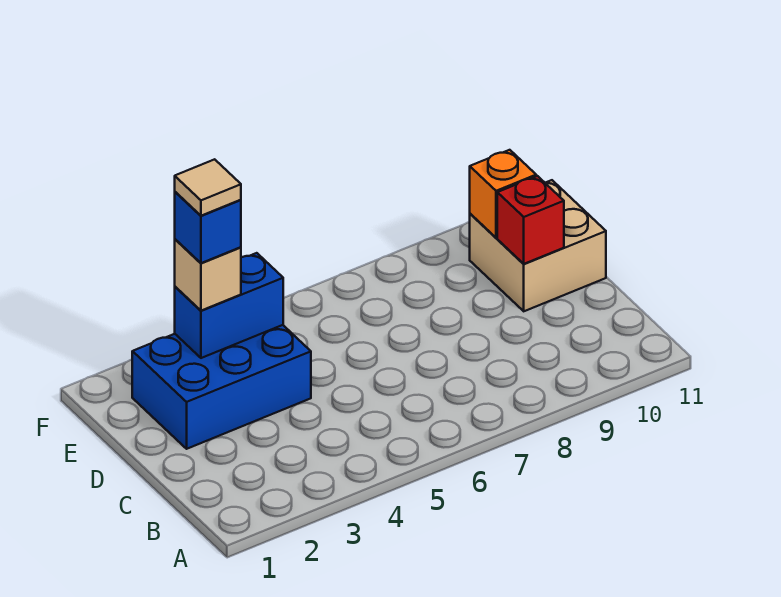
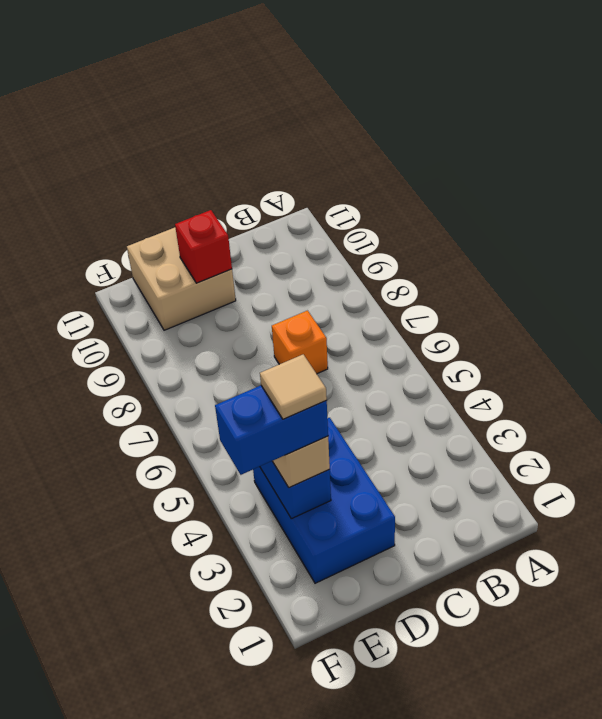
blue brick E3 level 4 -> blue brick E3:F3 level 4
orange brick E10 level 2 -> orange brick C7 level 1

